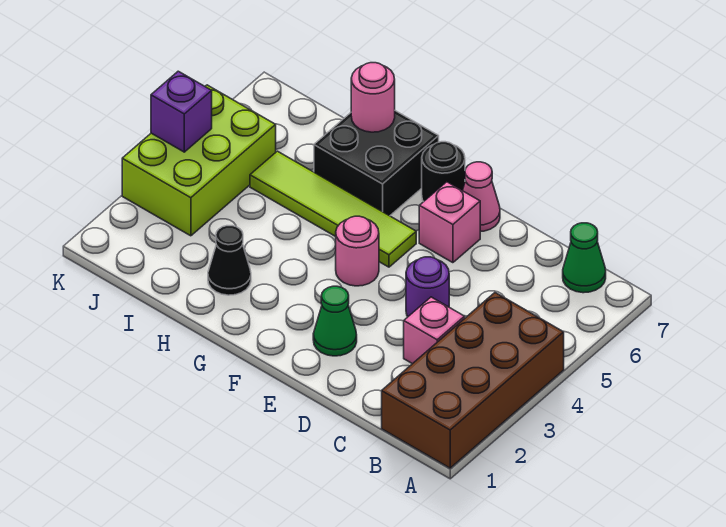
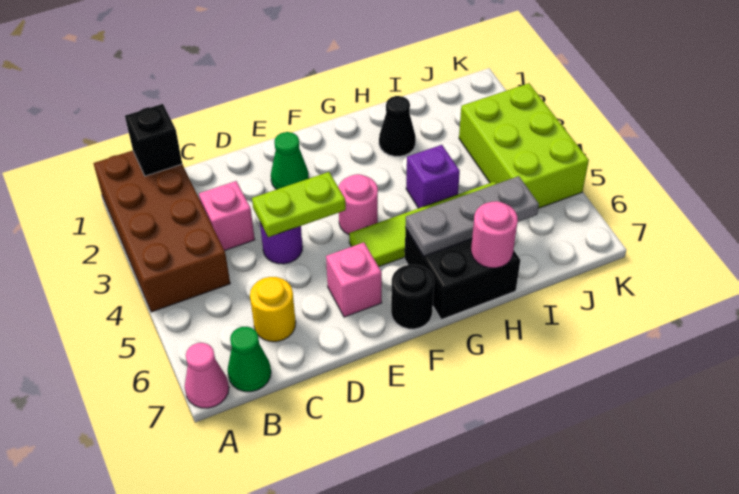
none -> black brick B1 level 2
none -> yellow round brick C6 level 1
none -> lime plate D4:E4 level 2
pink cone E7 level 1 -> pink cone A7 level 1
none -> grey plate G6:I6 level 2
purple brick K4 level 2 -> purple brick H4 level 1

